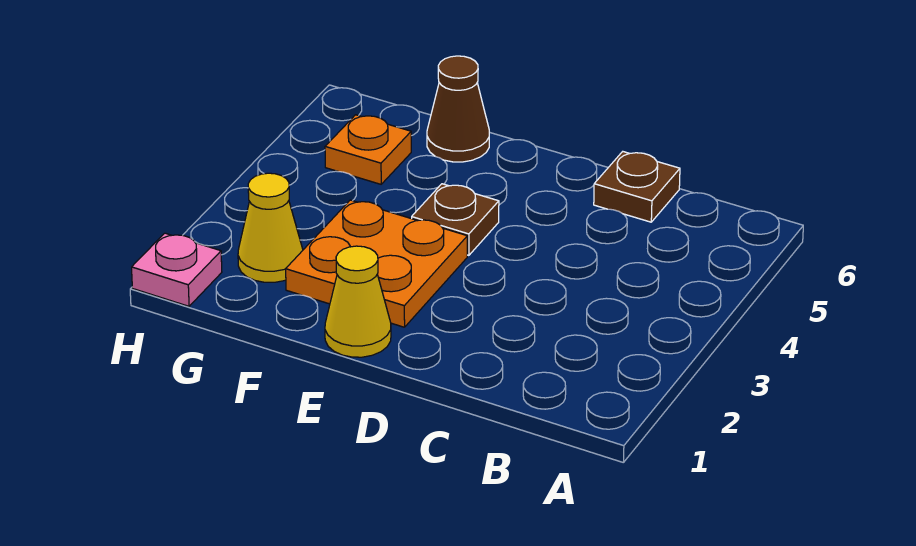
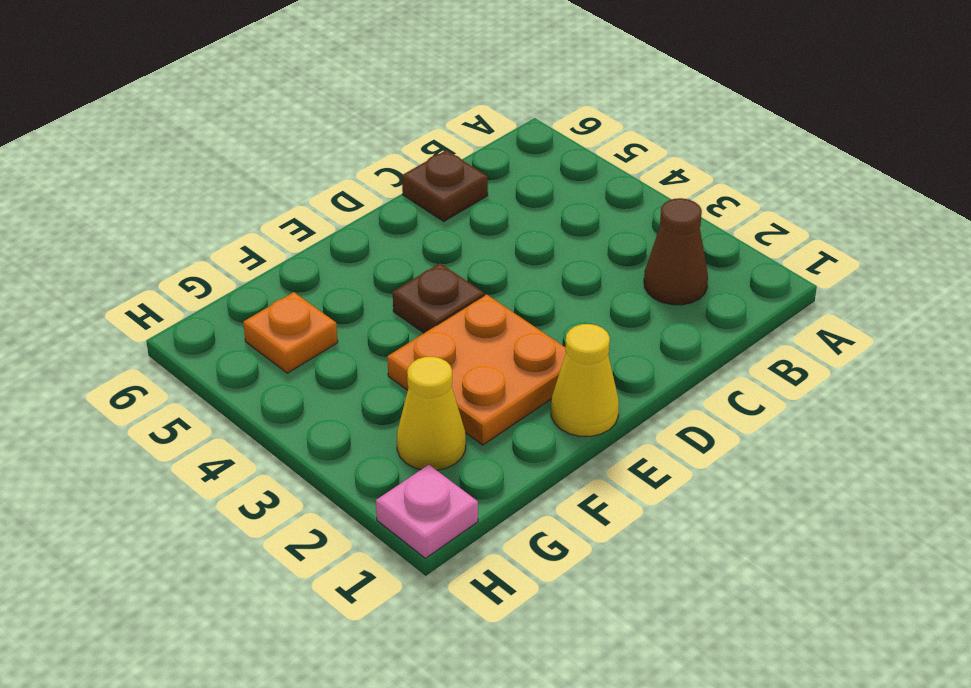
brown cone F6 level 1 -> brown cone B2 level 1

